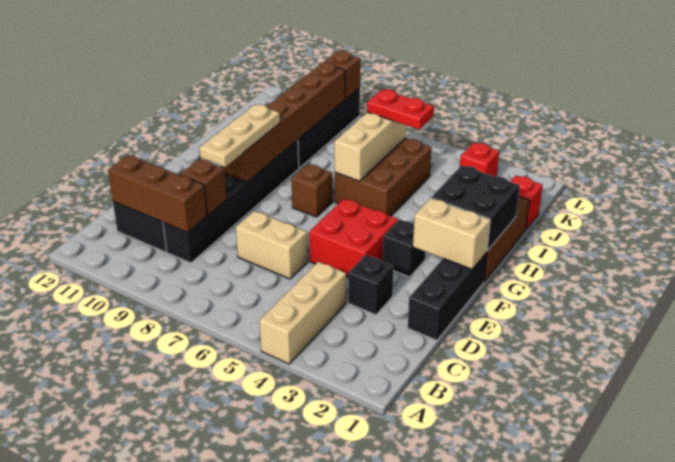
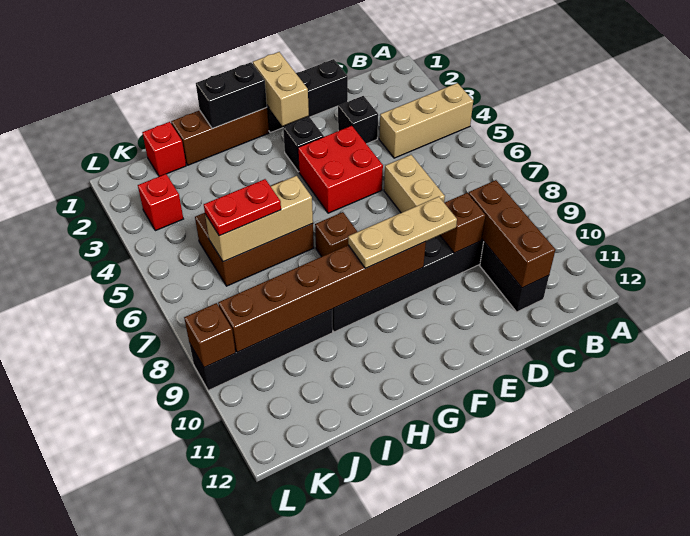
black brick G1:H2 level 2 -> black brick G1:H1 level 2
red plate J5:J6 level 3 -> red plate I6:J6 level 3

